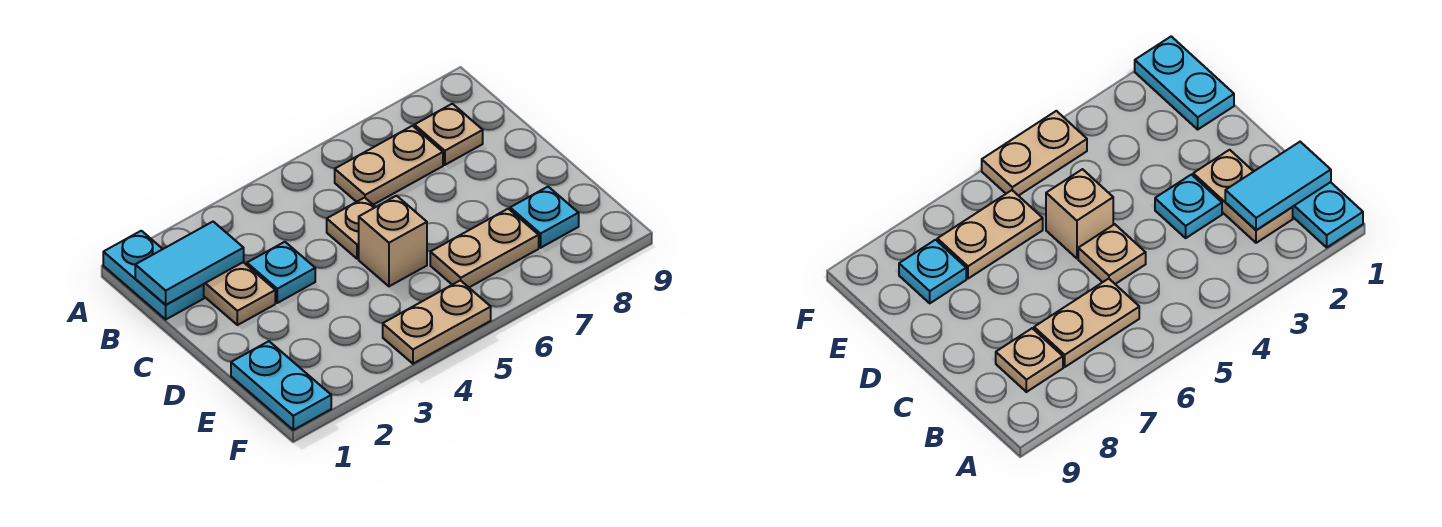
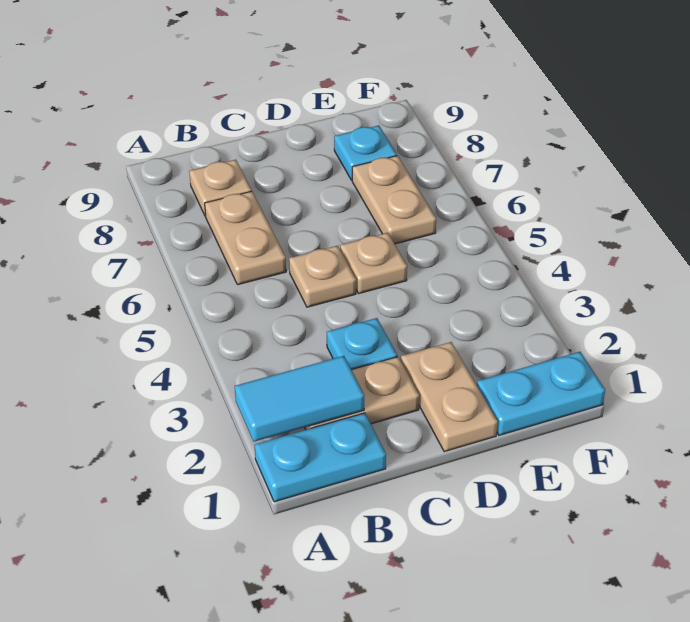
cyan tile B1:B2 level 2 -> cyan tile A2:B2 level 2
tan brick D5 level 1 -> tan plate D5 level 1
tan plate F4:F5 level 1 -> tan plate D1:D2 level 1

